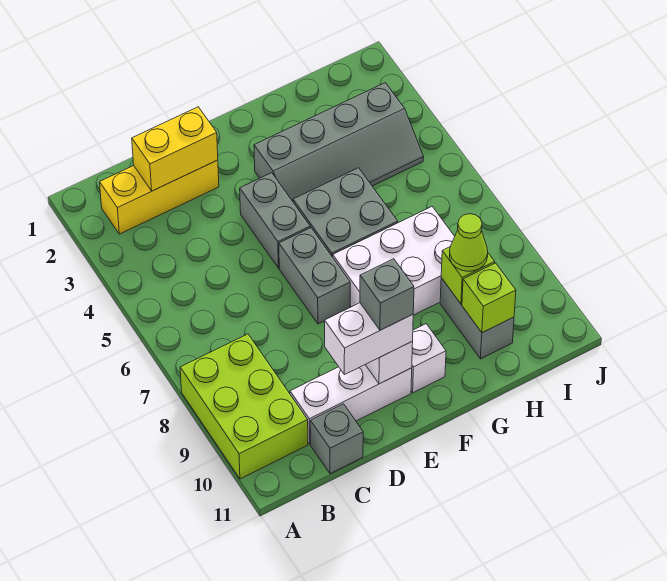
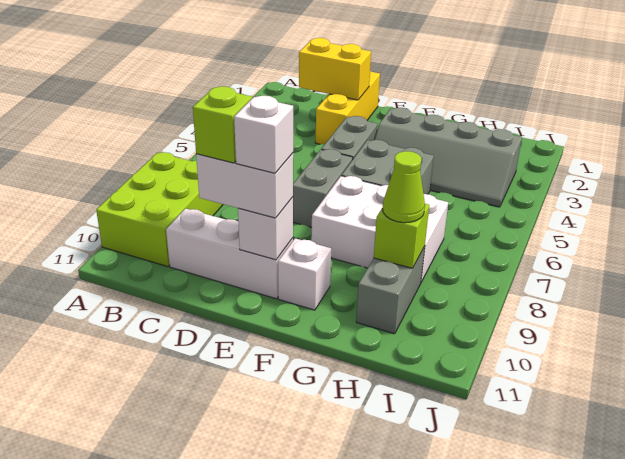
yellow brick B2:D2 level 1 -> yellow brick D1:D3 level 1
grey brick C11 level 1 -> none
grey brick E10 level 4 -> white brick E10 level 4
lime brick H10 level 2 -> lime brick D10 level 4

